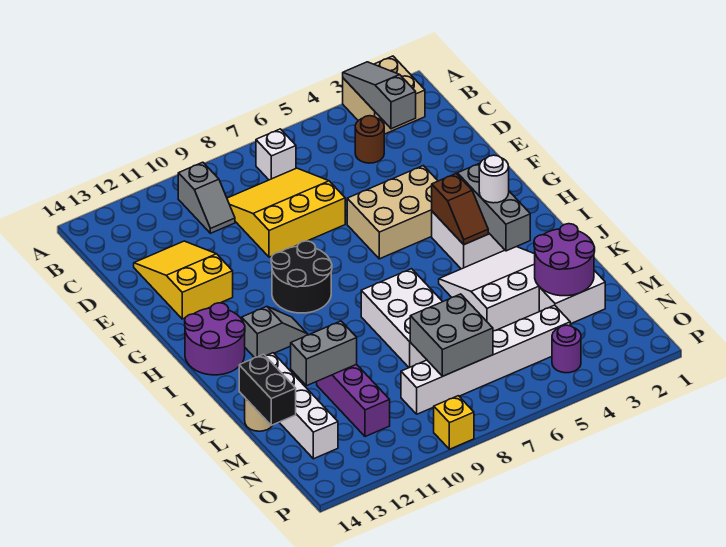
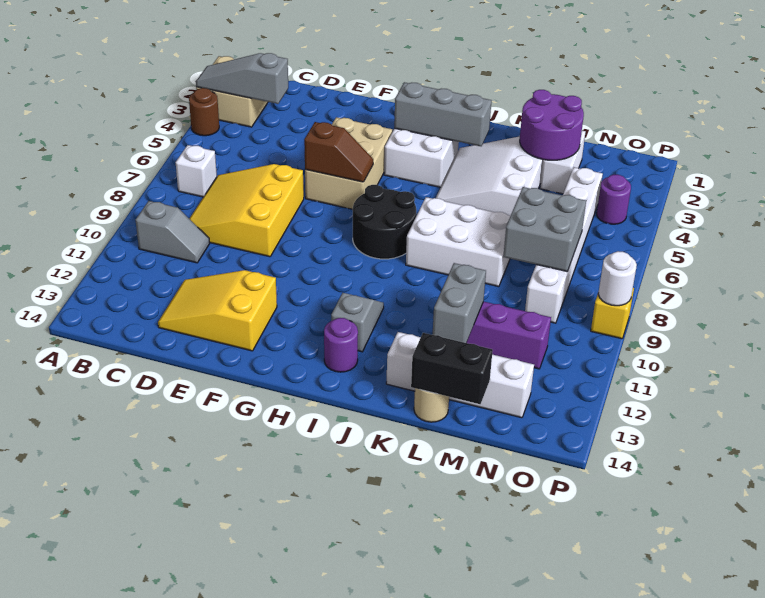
brown round brick C4 level 1 -> brown round brick A4 level 1
black round brick G9:H10 level 1 -> black round brick H7:I8 level 1
brown slope H4:I4 level 2 top H -> brown slope F6:G6 level 2 top F
purple round brick H13:I14 level 1 -> purple round brick I13 level 1
white round brick I3 level 3 -> white round brick P9 level 2

